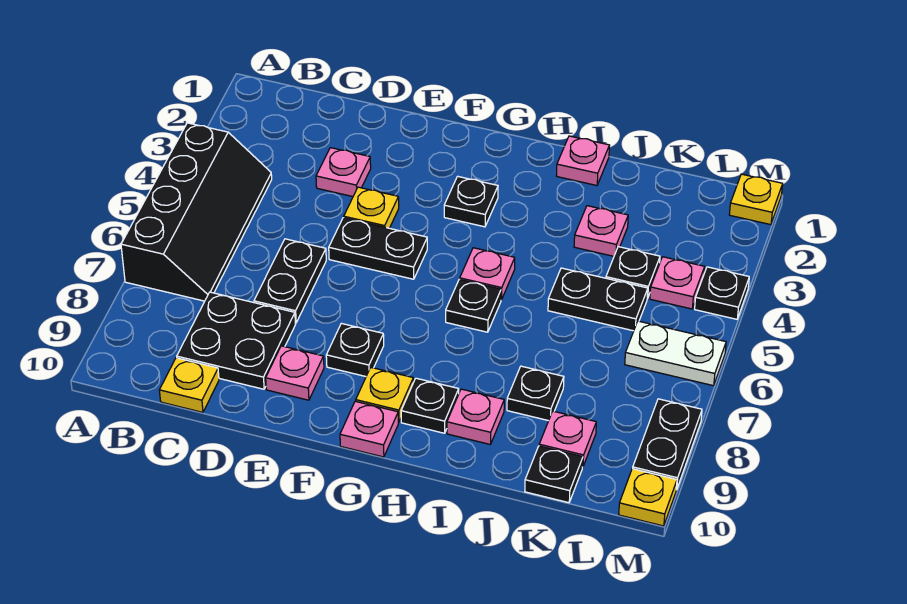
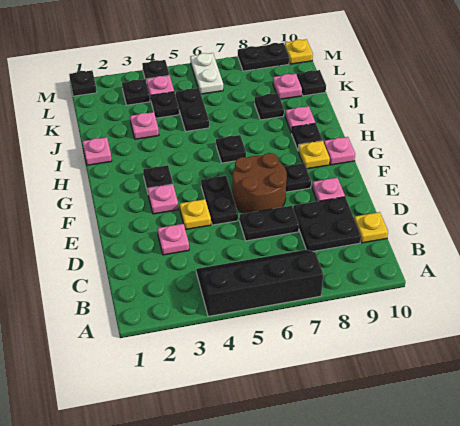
none -> brown round brick E6:F7 level 1
pink plate H5 level 1 -> pink plate F3 level 1
none -> black plate L3 level 1
yellow plate M1 level 1 -> black plate M1 level 1

